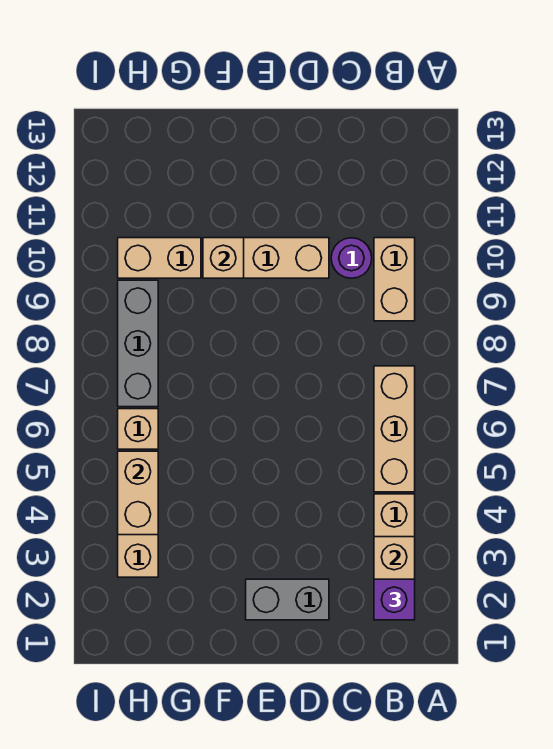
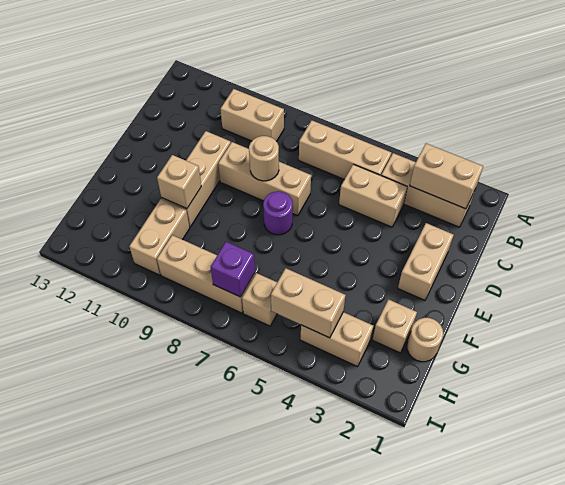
purple brick B2 level 3 -> purple brick H7 level 2
none -> tan brick C4:C5 level 1
purple round brick C10 level 1 -> purple round brick E7 level 1
grey brick D2:E2 level 1 -> tan brick D2:E2 level 1
none -> tan brick D7:D9 level 1
none -> tan round brick D8 level 2
none -> tan round brick G1 level 1
none -> tan brick G2 level 1
grey brick H7:H9 level 1 -> tan brick H7:H9 level 1

